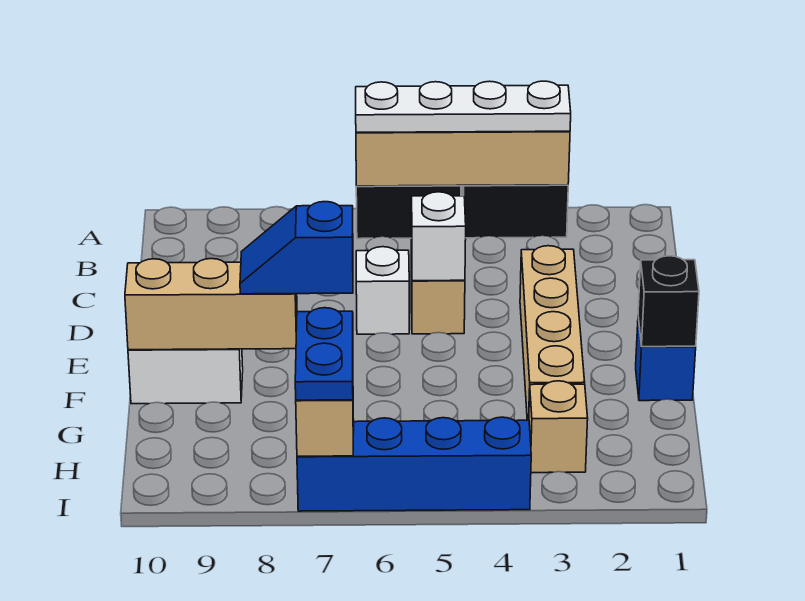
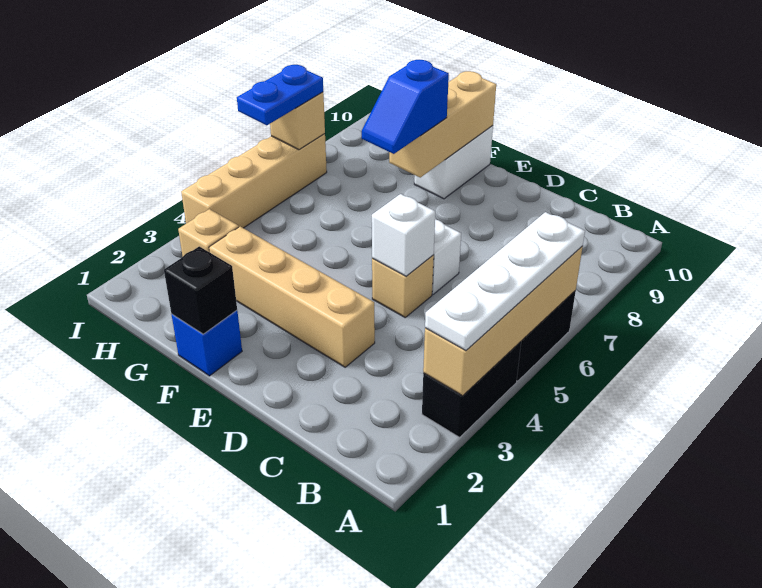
blue slope F7:F8 level 3 top 7 -> blue slope F7:F8 level 3 top 8
blue plate H7:I7 level 3 -> blue plate I6:I7 level 3
blue brick I4:I7 level 1 -> tan brick I4:I7 level 1

